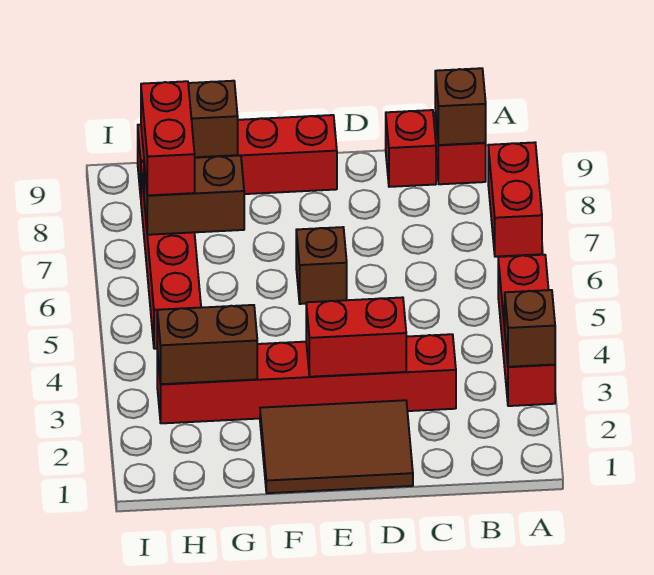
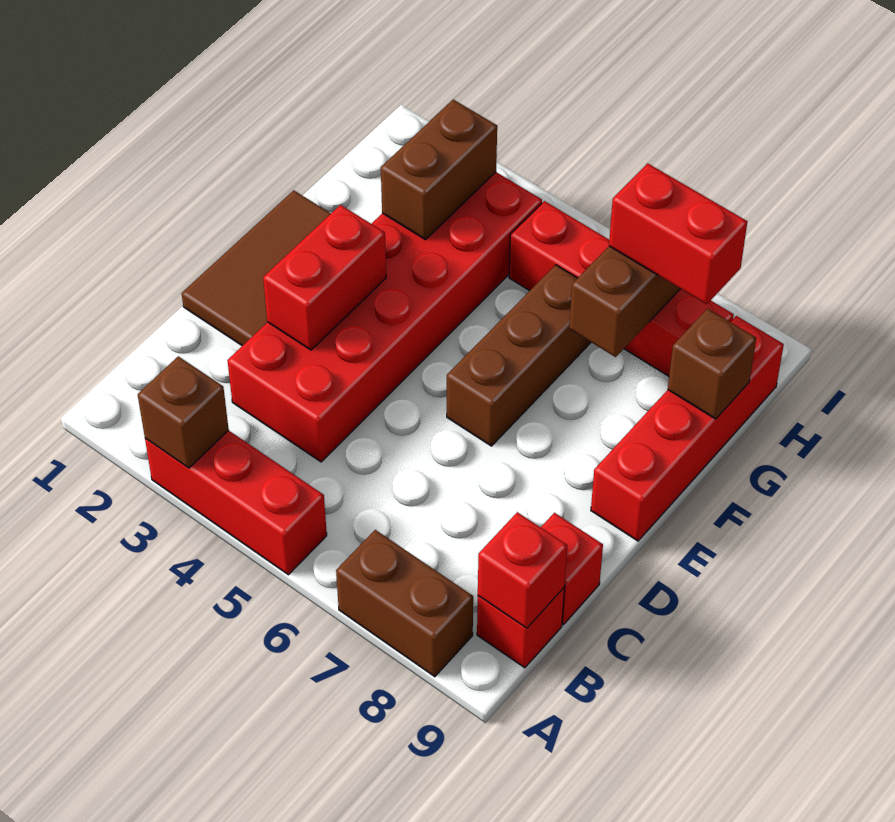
red brick A7:A8 level 1 -> brown brick A7:A8 level 1
brown brick B9 level 2 -> red brick B9 level 2
red brick C3:H3 level 1 -> red brick C3:H4 level 1
brown brick E6 level 1 -> brown brick E6:G6 level 1

